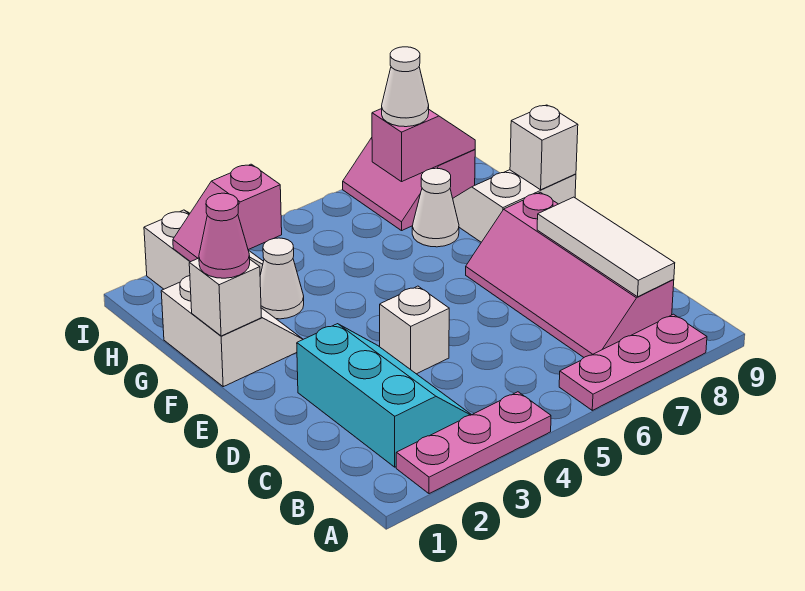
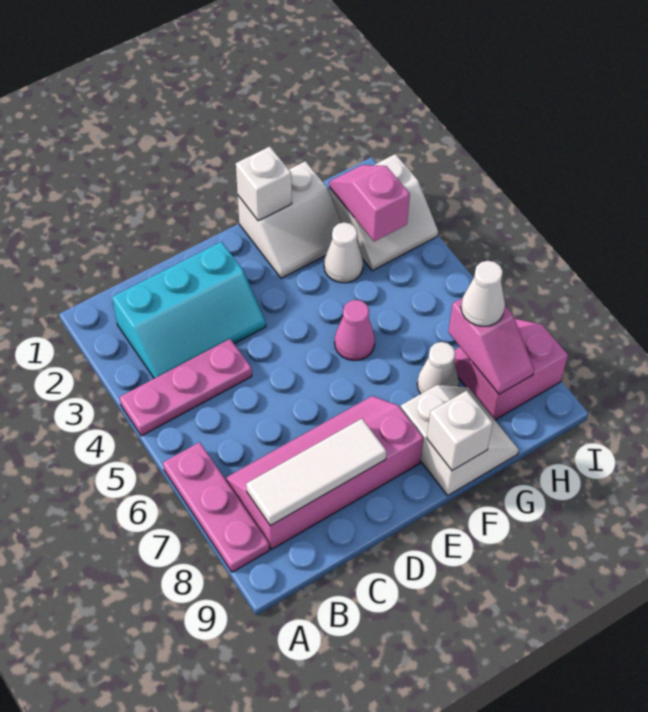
pink plate A2:A4 level 1 -> pink plate A4:C4 level 1
white brick D4 level 1 -> none
pink cone F1 level 3 -> pink cone F5 level 1

